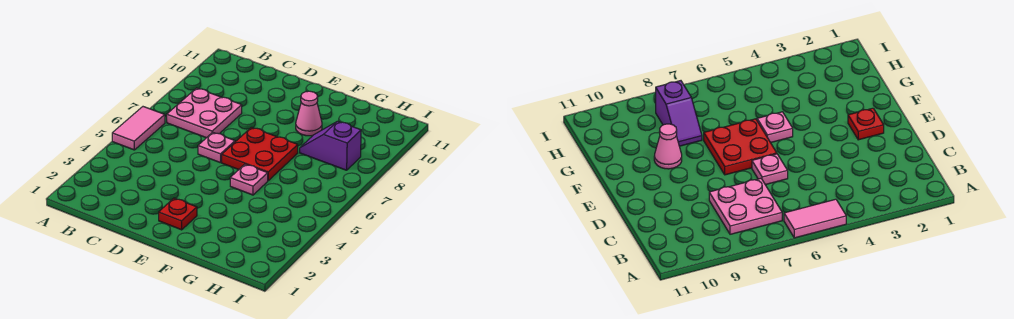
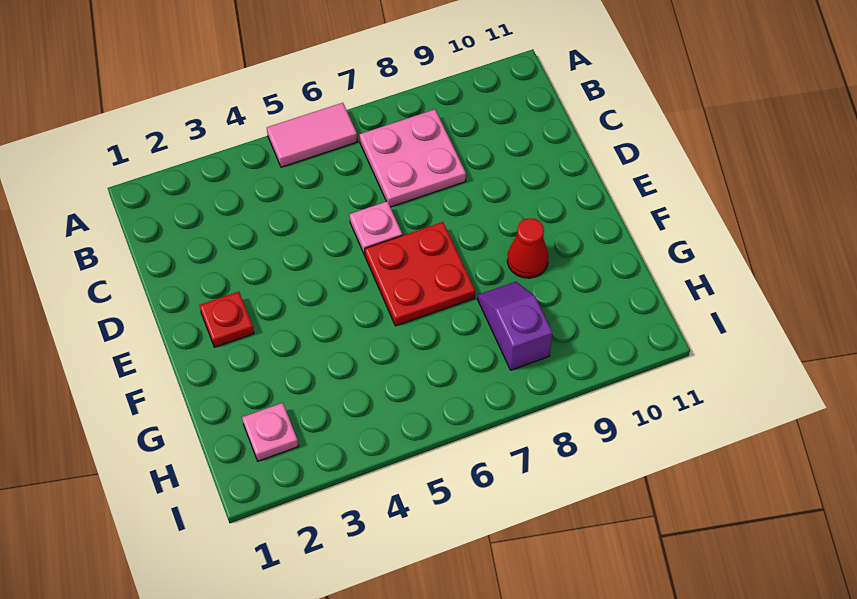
pink plate F5 level 1 -> pink plate H2 level 1
pink cone F9 level 1 -> red cone F9 level 1

